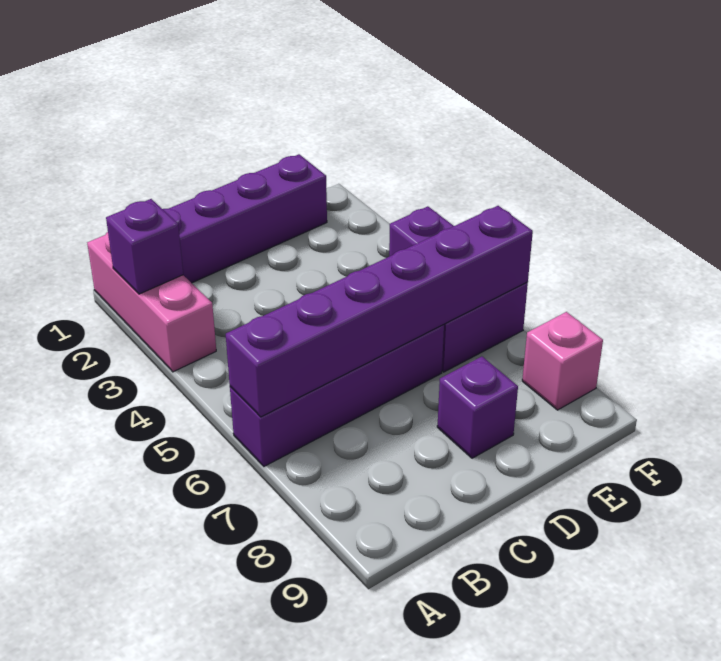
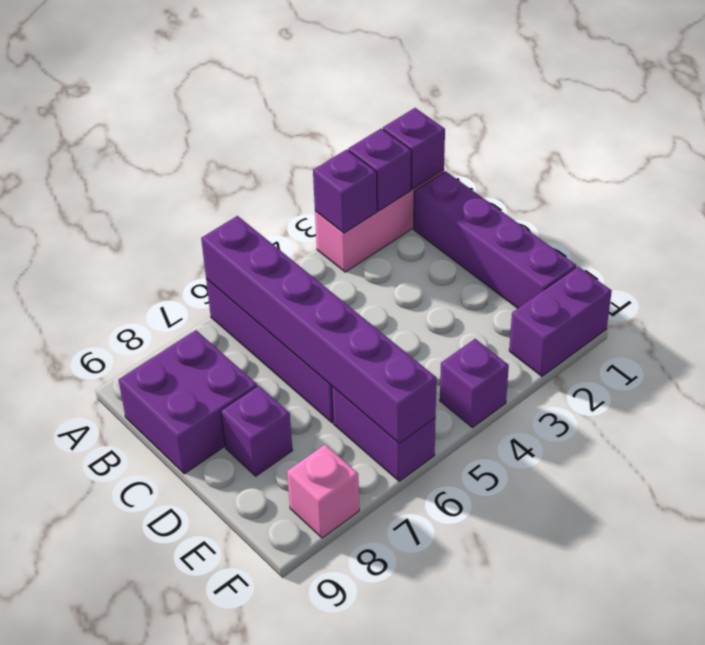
none -> purple brick A1 level 2
none -> purple brick A3 level 2
none -> purple brick B8:C9 level 1
none -> purple brick F1:F2 level 1

